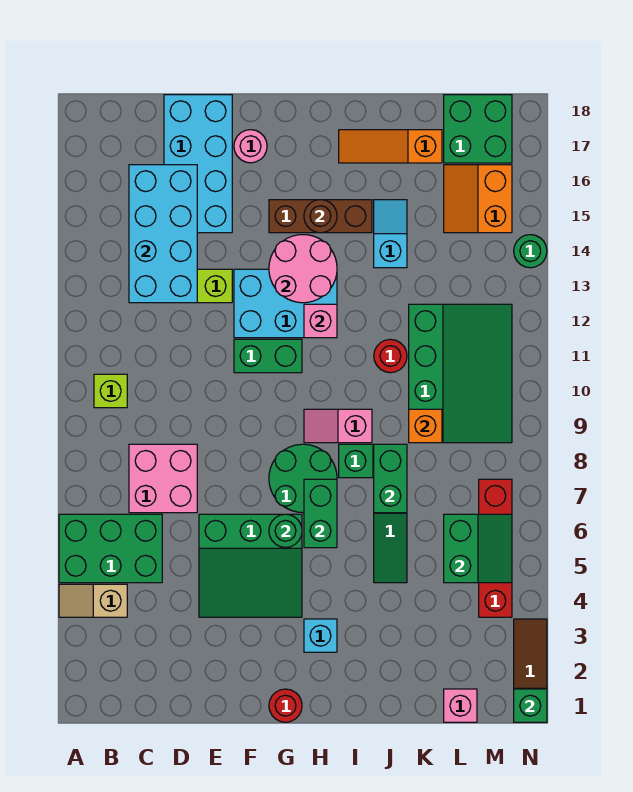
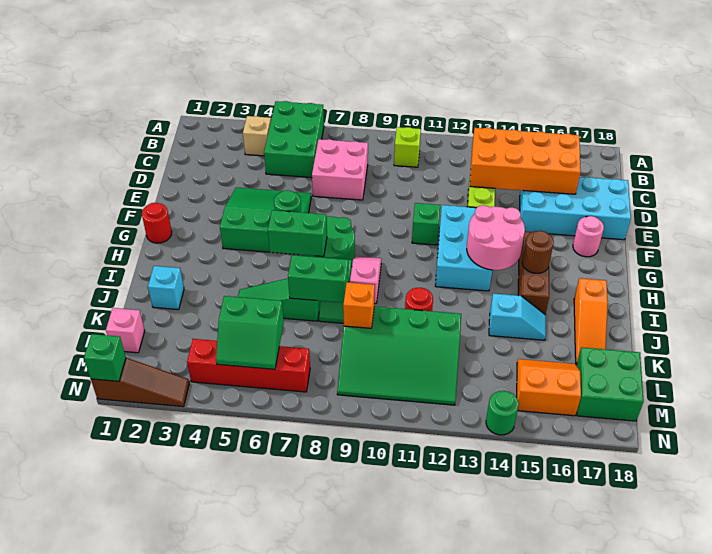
cyan brick C13:D16 level 2 -> orange brick C13:D16 level 2
green slope E4:G6 level 1 top 6 -> green slope E4:G6 level 1 top G
green brick F11:G11 level 1 -> green brick F11 level 1
cyan brick H3 level 1 -> cyan brick J2 level 1
pink brick H12 level 2 -> none
orange slope I17:K17 level 1 top K -> orange slope I17:K17 level 1 top I

